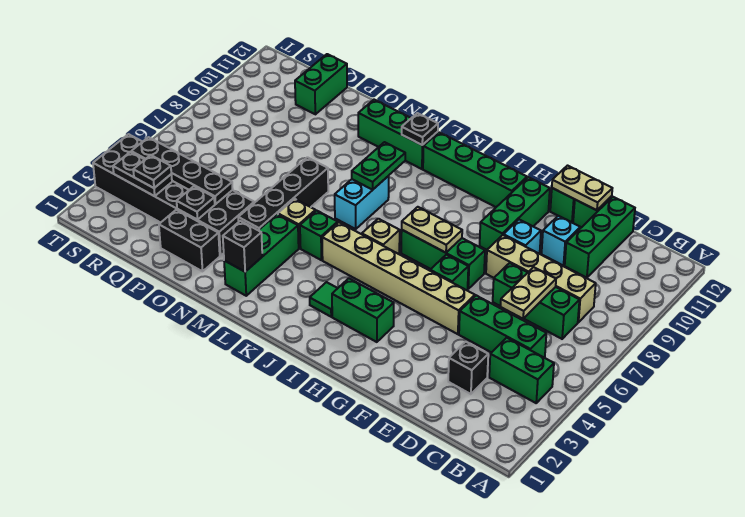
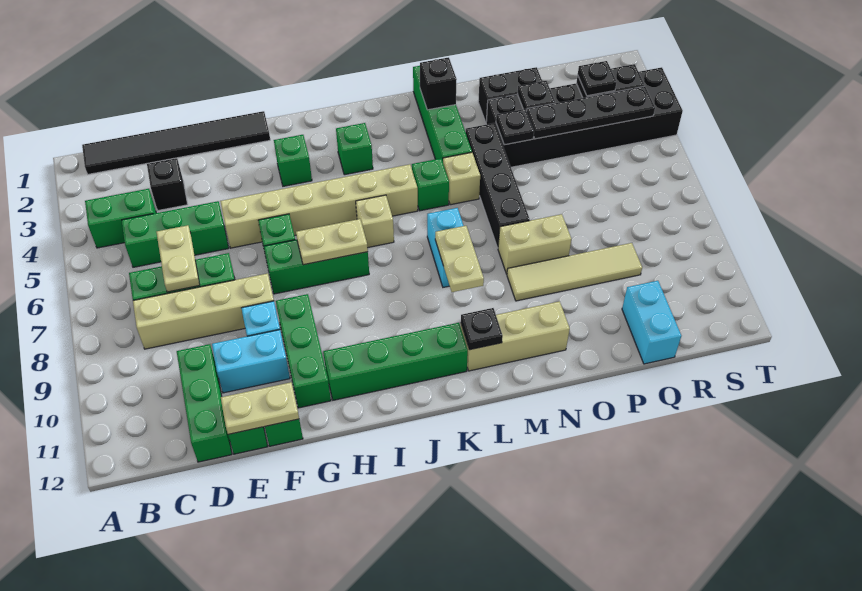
none -> black tile B1:G1 level 1
cyan brick E10 level 1 -> cyan brick E10:F10 level 1
green brick H3:I3 level 1 -> green brick H3 level 1
green tile J3 level 1 -> green brick J3 level 1
green plate L8:L9 level 2 -> tan plate L8:L9 level 2
green brick L11:N11 level 1 -> tan brick L11:N11 level 1
green brick M2:M4 level 1 -> green brick M1:M4 level 1
none -> tan brick N8:O8 level 1
none -> tan tile N9:Q9 level 1
none -> black plate O4 level 2
green brick Q11:Q12 level 1 -> cyan brick Q11:Q12 level 1

